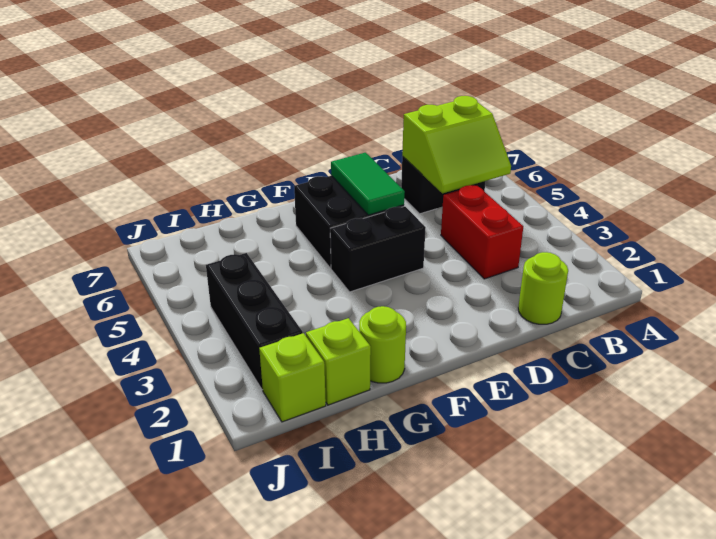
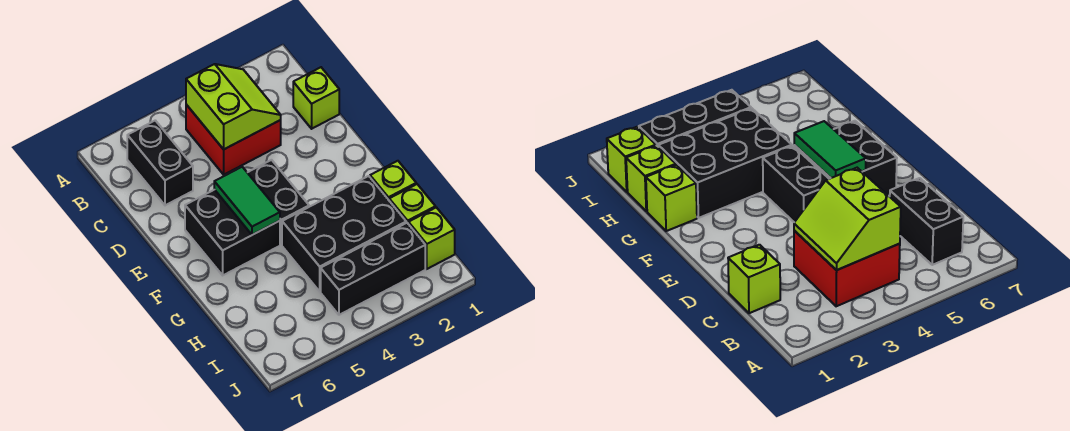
lime slope B5:C6 level 2 top 6 -> lime slope B3:C4 level 2 top 4
lime round brick C1 level 1 -> lime brick C1 level 1
red brick C3:C4 level 1 -> red brick B3:C4 level 1
green tile E5:E6 level 2 -> green tile E5:F5 level 2
lime round brick G1 level 1 -> lime brick G1 level 1
none -> black brick G2:H4 level 1

